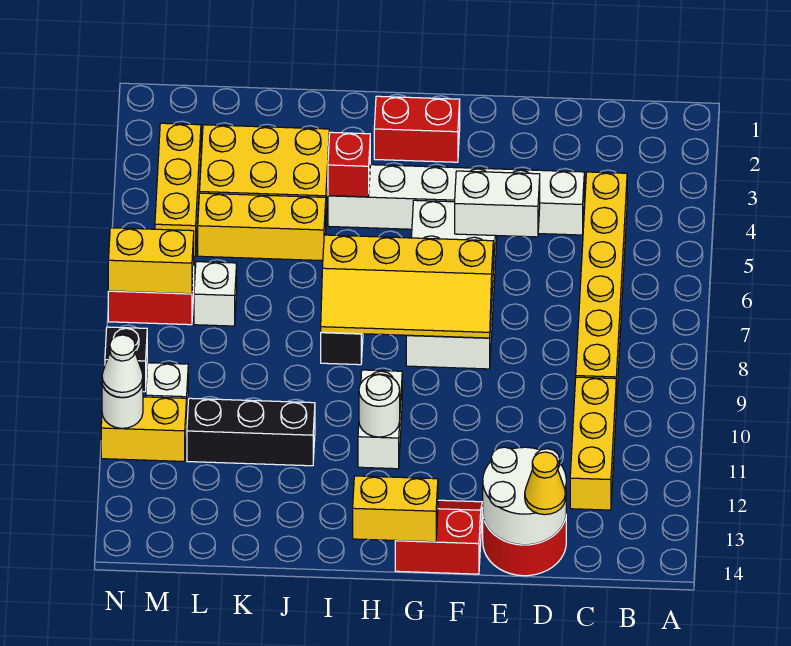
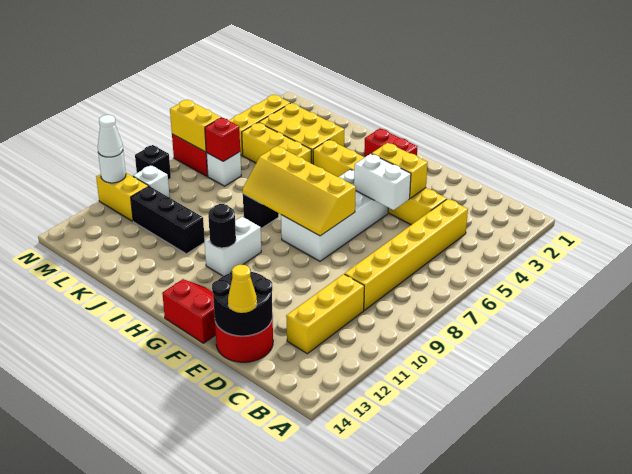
white brick D4:I4 level 1 -> yellow brick D4:I4 level 1
white round brick D13:E14 level 2 -> black round brick D13:E14 level 2
yellow brick G14:H14 level 2 -> yellow brick E4:F4 level 2
white round brick H11 level 2 -> black round brick H11 level 2
red brick I4 level 2 -> red brick L7 level 2

